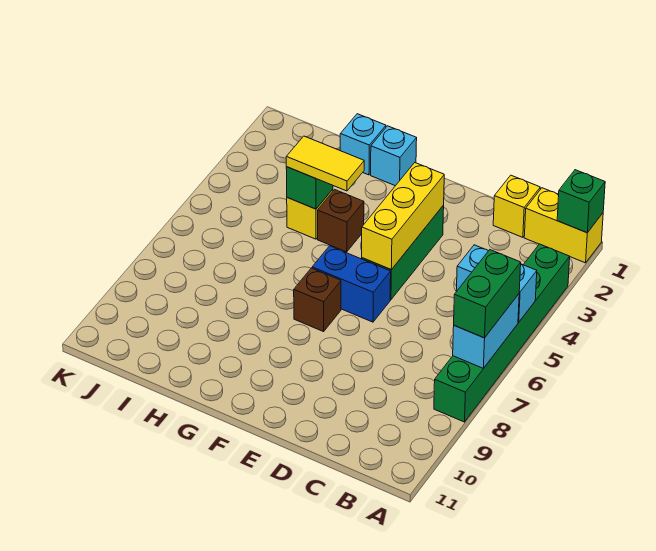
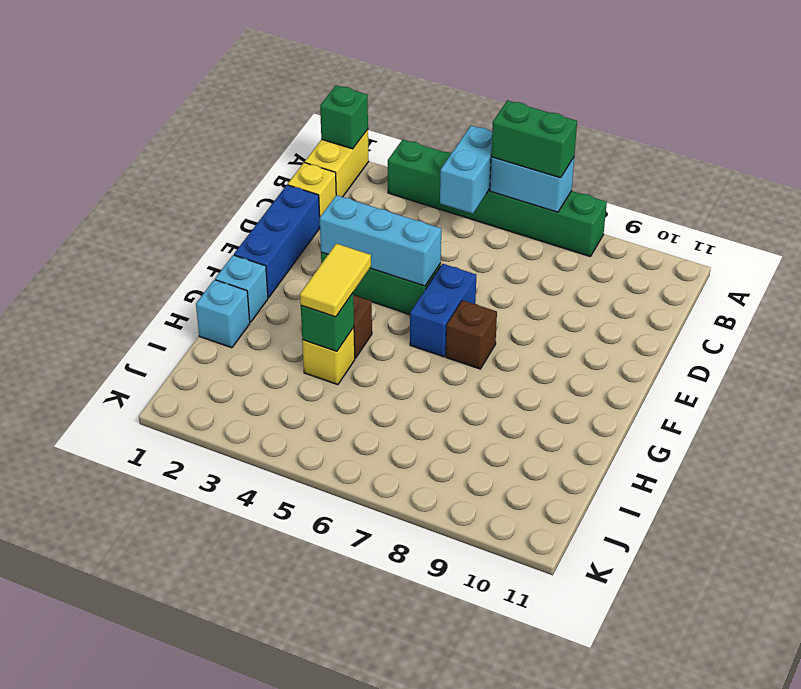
none -> blue brick D1:F1 level 1
yellow brick E3:E5 level 2 -> cyan brick E3:E5 level 2

